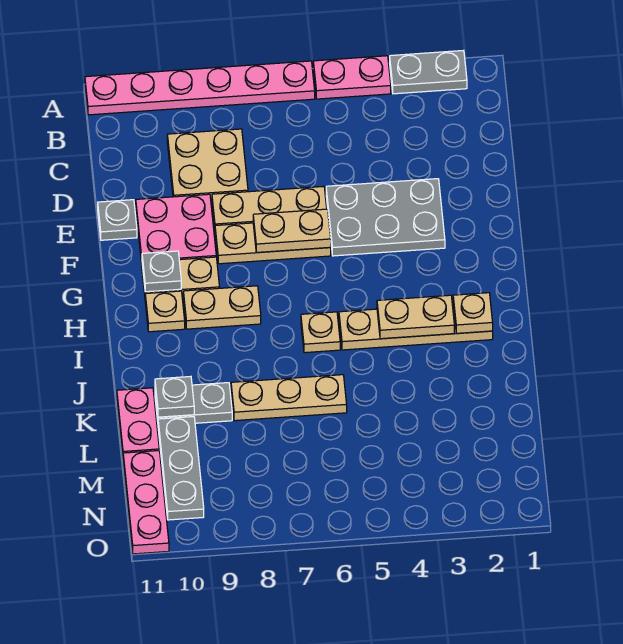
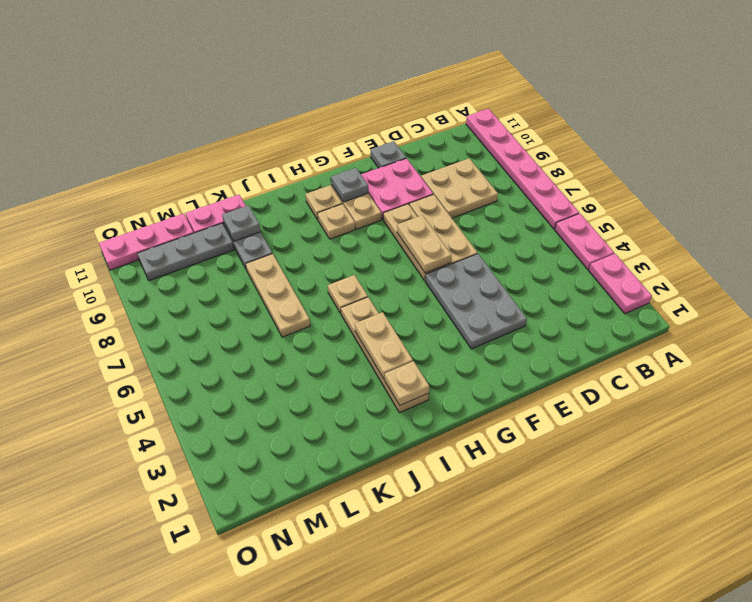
grey plate A2:A3 level 1 -> pink plate A2:A3 level 1
tan plate H8:H9 level 1 -> tan plate H9 level 1

